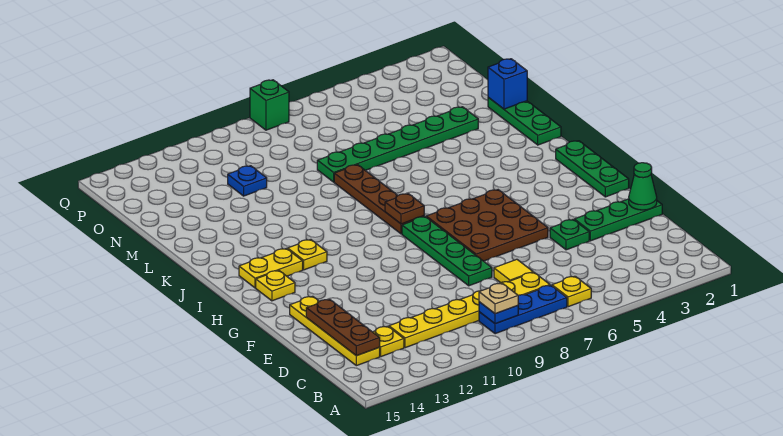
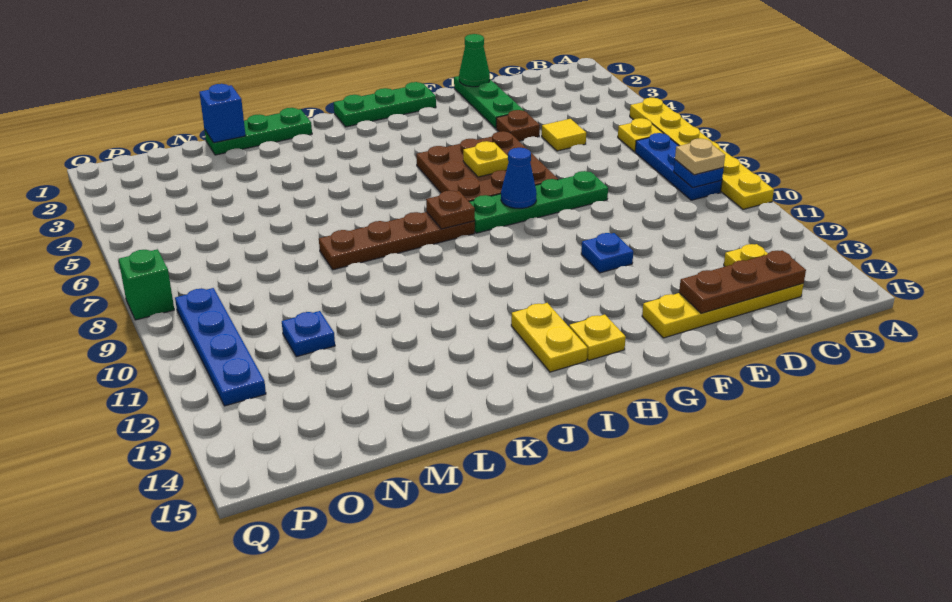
yellow plate C7:C12 level 1 -> yellow plate A5:A10 level 1
yellow tile D7 level 1 -> yellow tile D5 level 1
green plate E4 level 1 -> brown plate E4 level 1
none -> blue plate F11 level 1
none -> blue cone G8 level 2
yellow plate I12 level 1 -> yellow plate G6 level 2
green plate M3:M8 level 1 -> none
none -> blue plate P9:P12 level 1

